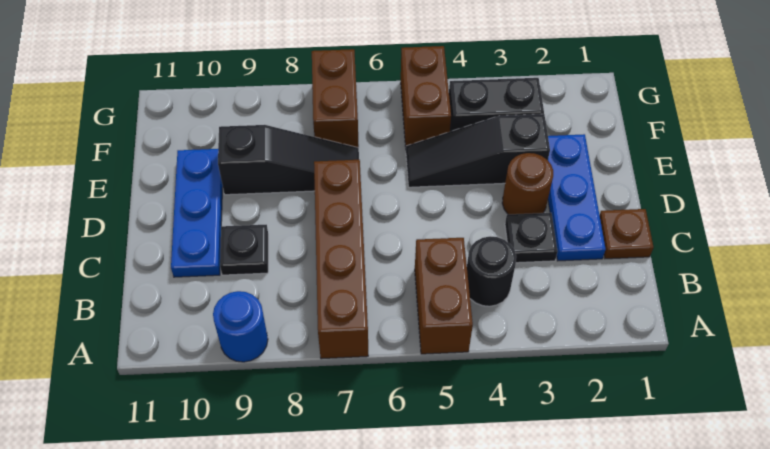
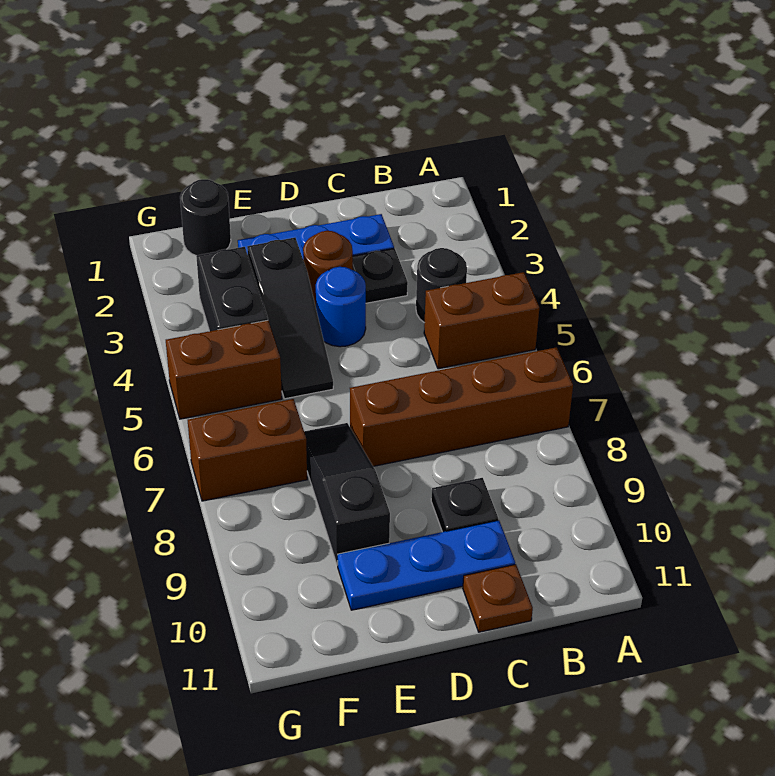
blue round brick A9 level 1 -> blue round brick D4 level 1
brown plate C1 level 1 -> brown plate C11 level 1
none -> black round brick F1 level 1

